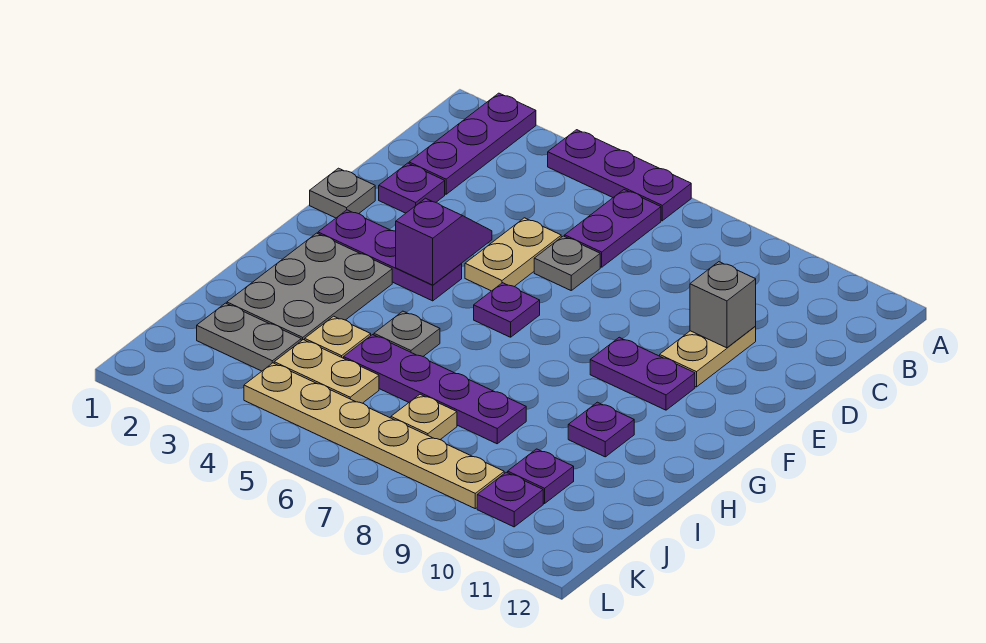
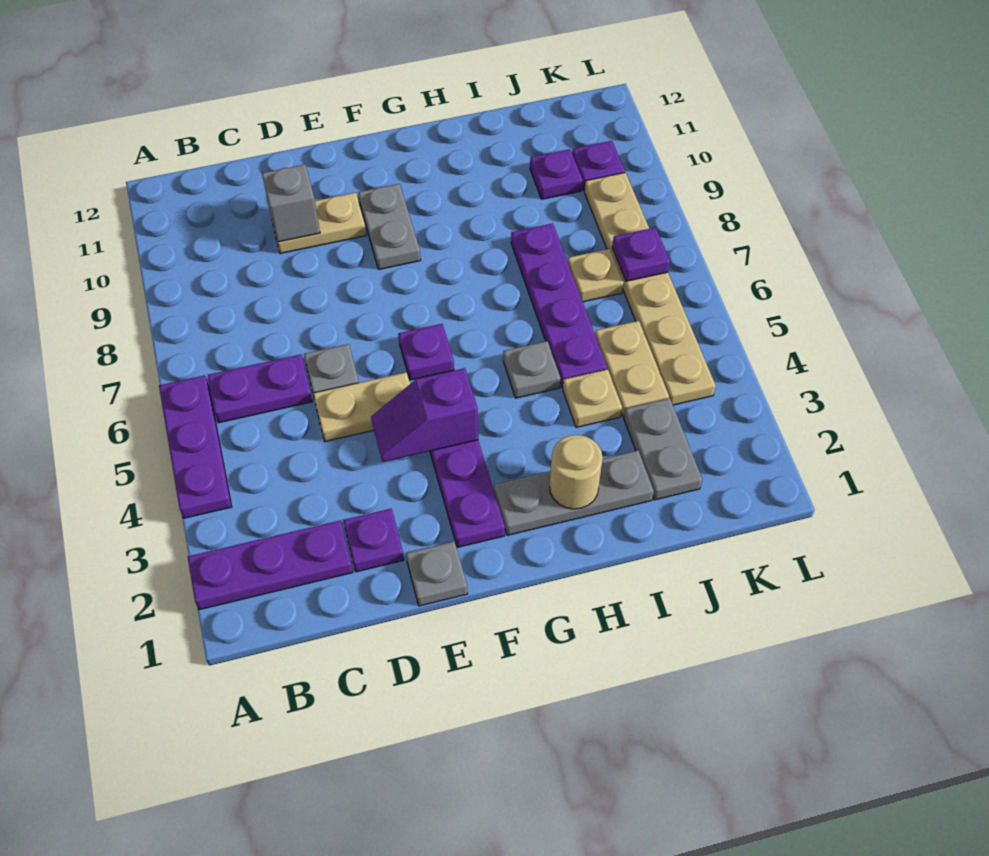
purple plate F9:F10 level 1 -> grey plate F9:F10 level 1
grey plate G2:I3 level 1 -> grey plate G2:I2 level 1
none -> tan round brick H2 level 2
purple plate H10 level 1 -> purple plate K7 level 2

